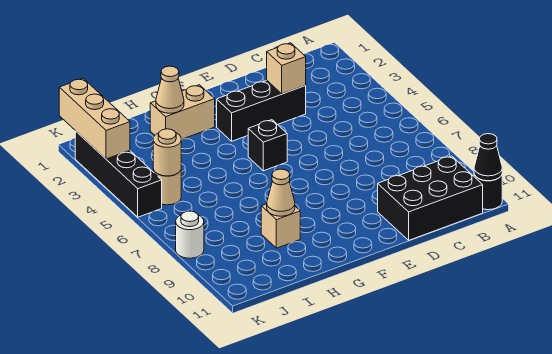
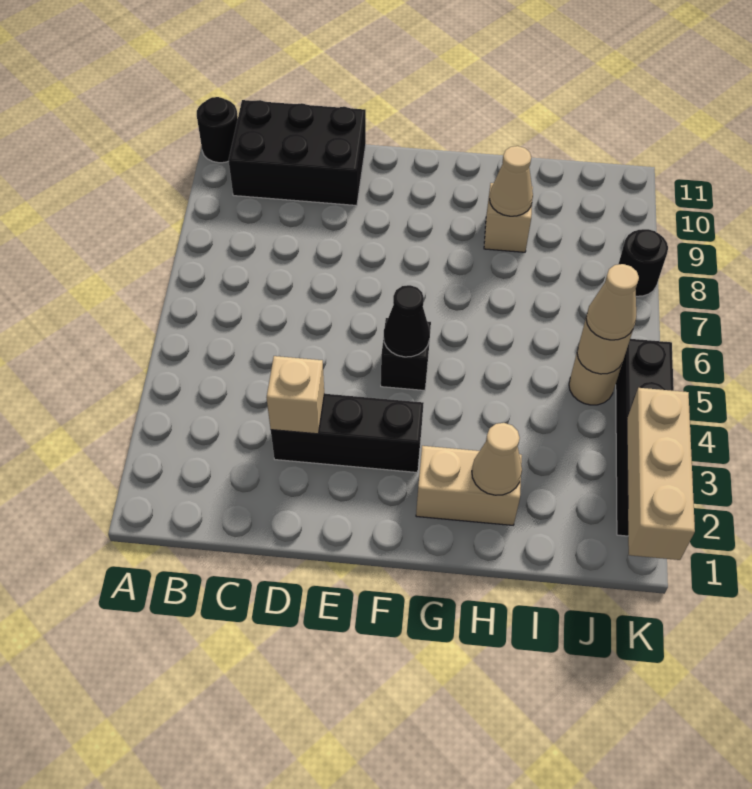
black cone A11 level 2 -> black cone F5 level 2
none -> tan cone J5 level 3
white round brick K8 level 1 -> black round brick K8 level 1

